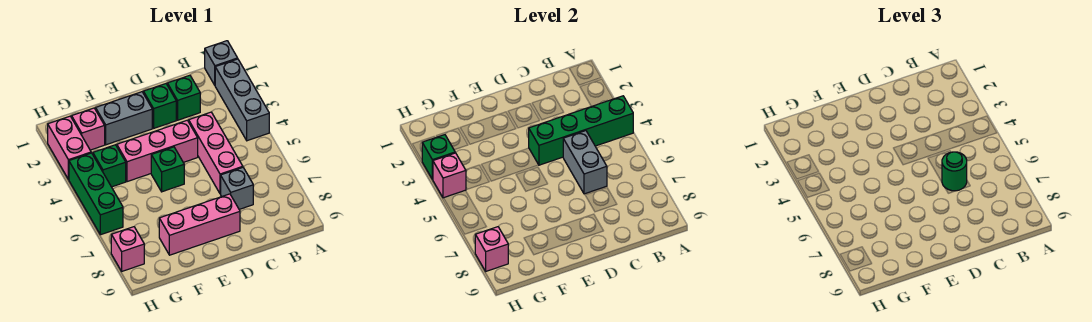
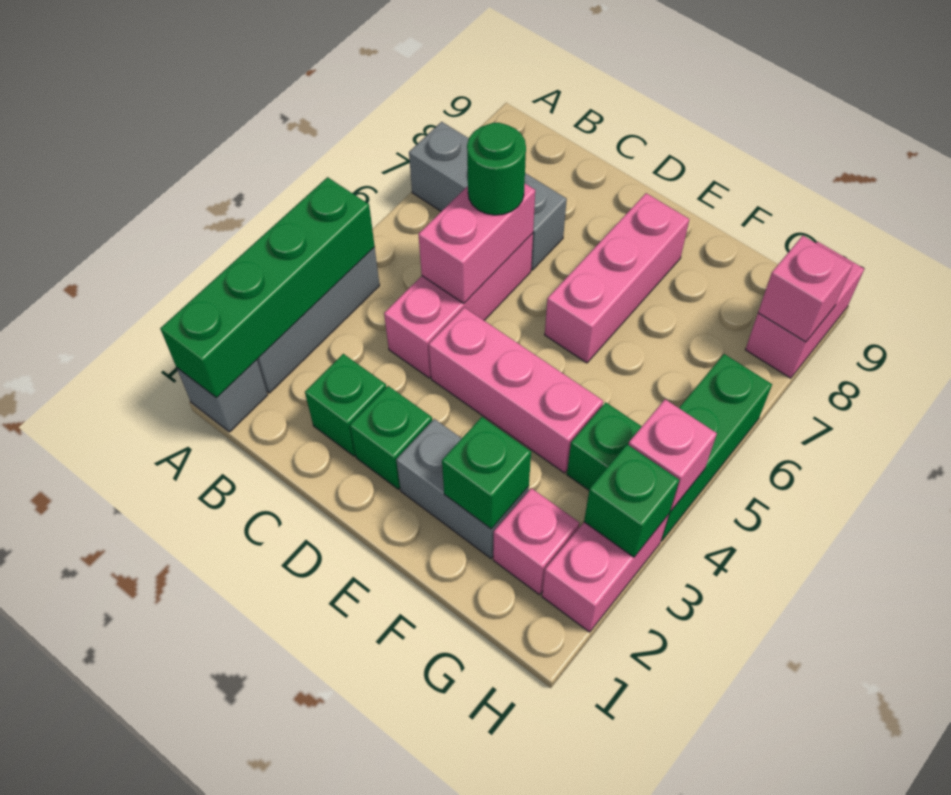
green brick A4:D4 level 2 -> green brick A1:A4 level 2
grey brick C5:C6 level 2 -> pink brick C5:C6 level 2
grey brick C7 level 1 -> grey brick A7:C7 level 1
pink brick D8:F8 level 1 -> pink brick E6:E8 level 1
green brick E5 level 1 -> green brick F2 level 2
pink brick H8 level 1 -> pink brick H8:H9 level 1

